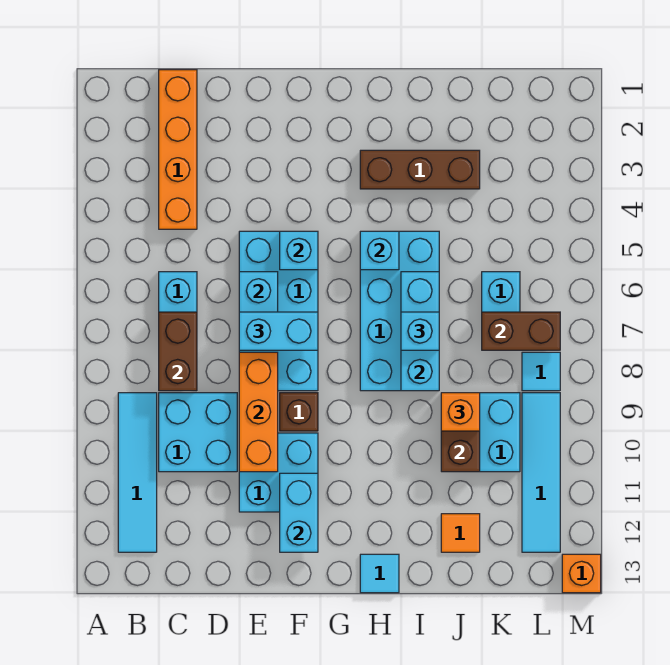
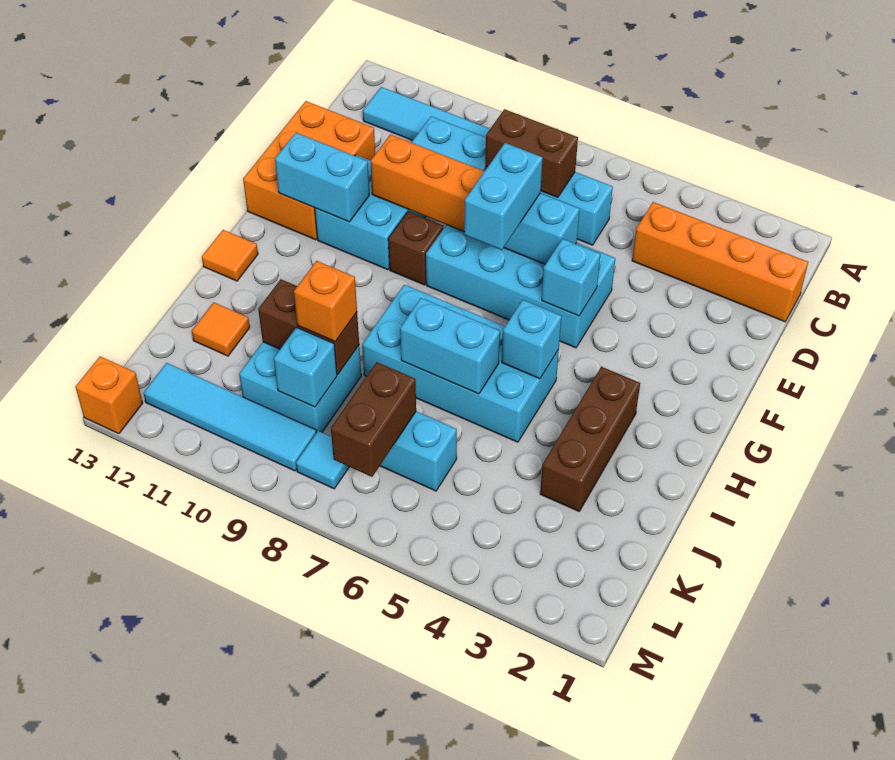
none -> orange brick D12:F13 level 1
cyan tile H13 level 1 -> orange tile H13 level 1
cyan brick I6:I8 level 2 -> cyan brick I6:I7 level 2
cyan brick I7 level 3 -> cyan brick K9 level 2

